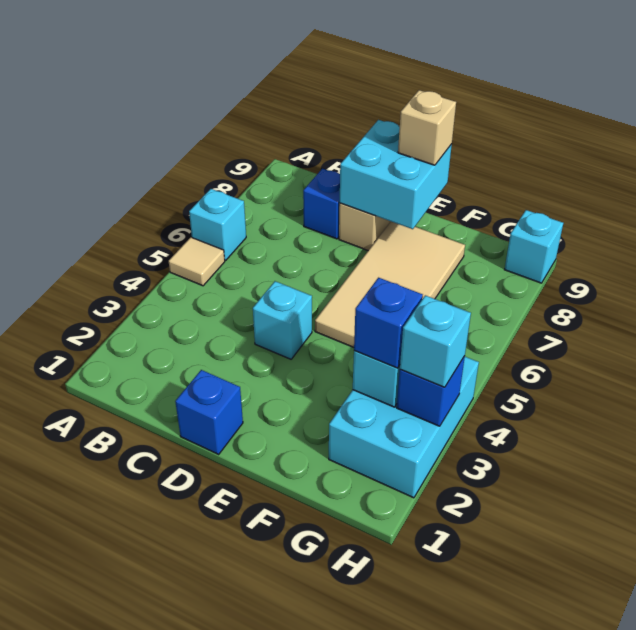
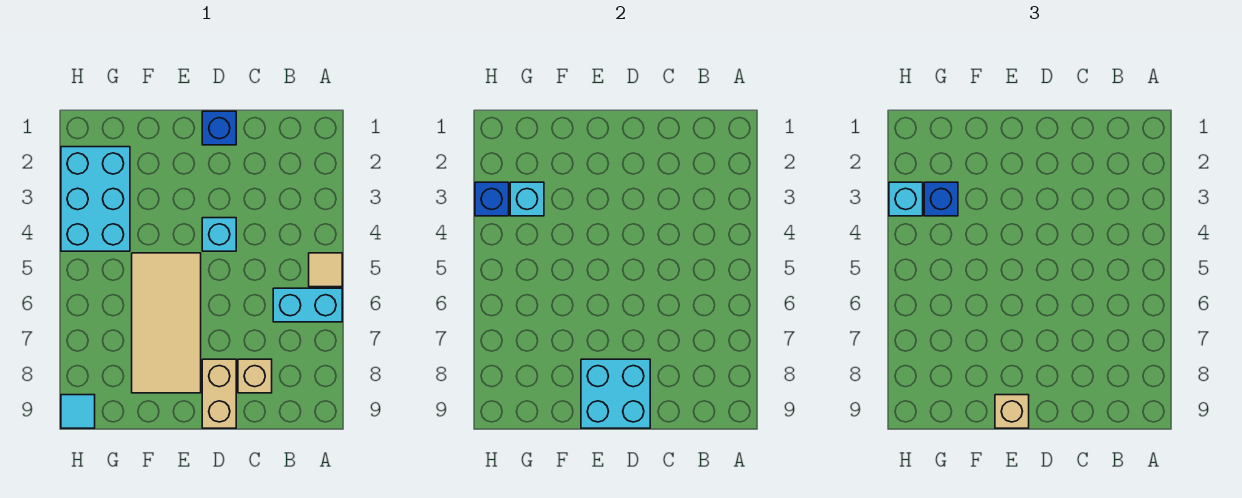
cyan brick A6 level 1 -> cyan brick A6:B6 level 1
blue brick C8 level 1 -> tan brick C8 level 1
cyan brick H9 level 1 -> cyan tile H9 level 1

